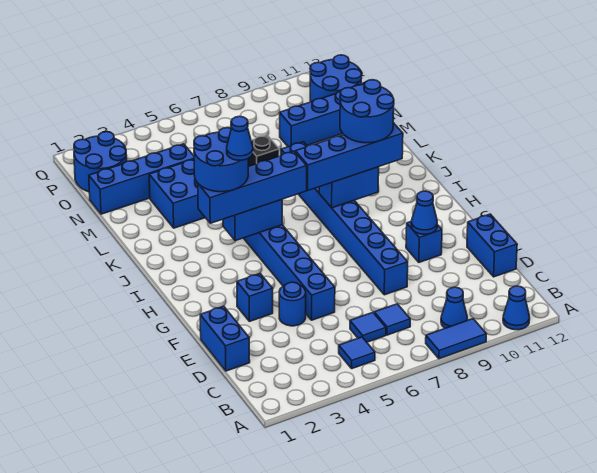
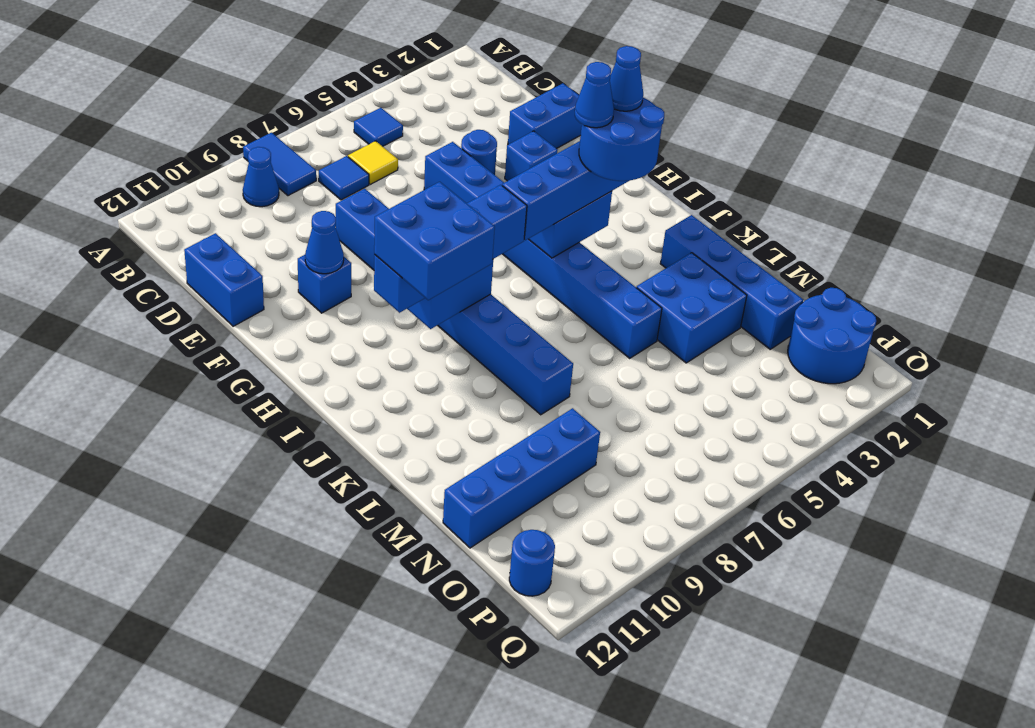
blue tile A8:A9 level 1 -> blue tile A8:B8 level 1
blue cone A11 level 1 -> blue cone I3 level 5
blue tile C6 level 1 -> yellow tile C6 level 1
blue brick D1:E1 level 1 -> blue brick E1:E2 level 1
blue round brick I9:J10 level 4 -> blue brick I9:J10 level 4
black brick M7 level 1 -> none
blue brick N1:N4 level 1 -> blue brick K2:N2 level 1
blue round brick O11:P12 level 1 -> blue round brick P12 level 1

